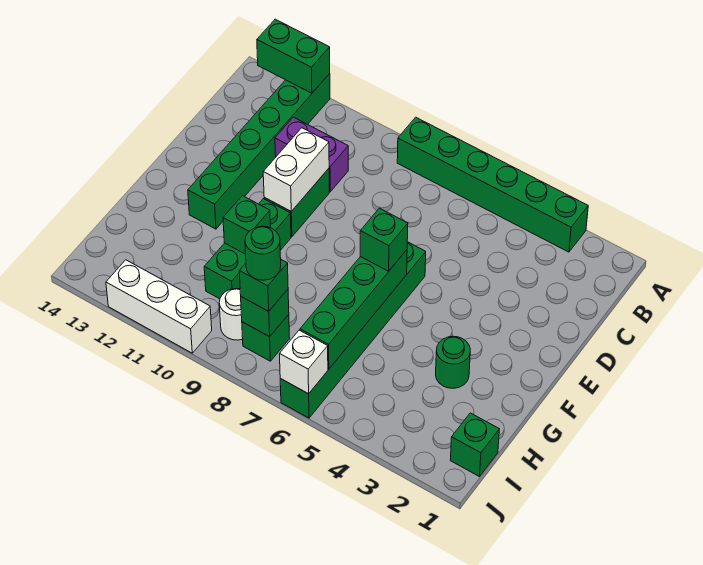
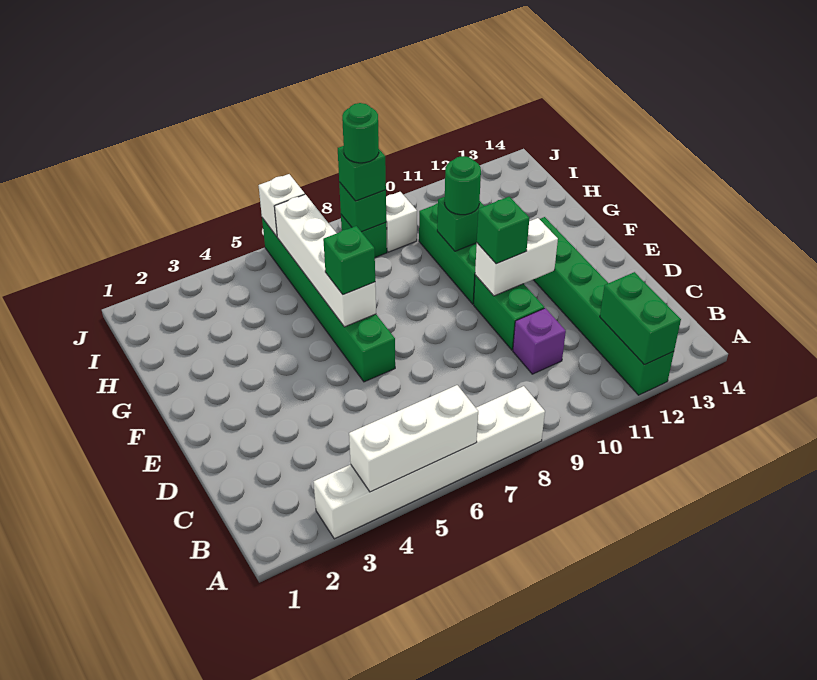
green brick A3:A8 level 1 -> white brick A3:A8 level 1
green brick A12:A13 level 2 -> green brick A12:B12 level 2
purple brick C10:C11 level 1 -> purple brick C10 level 1
white brick D10:E10 level 2 -> white brick E10:E11 level 2
green brick F6:I6 level 2 -> white brick F6:I6 level 2
green round brick G3 level 1 -> green round brick G10 level 3
green brick I1 level 1 -> green brick E10 level 3
white round brick I9 level 1 -> white brick I9 level 1
white brick J10:J12 level 1 -> white brick A4:A6 level 2

